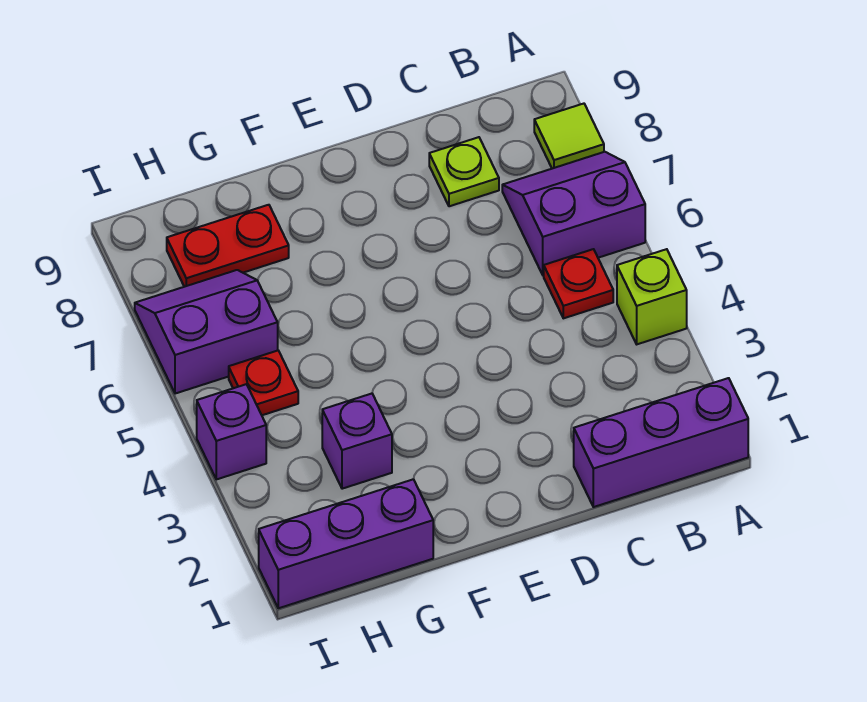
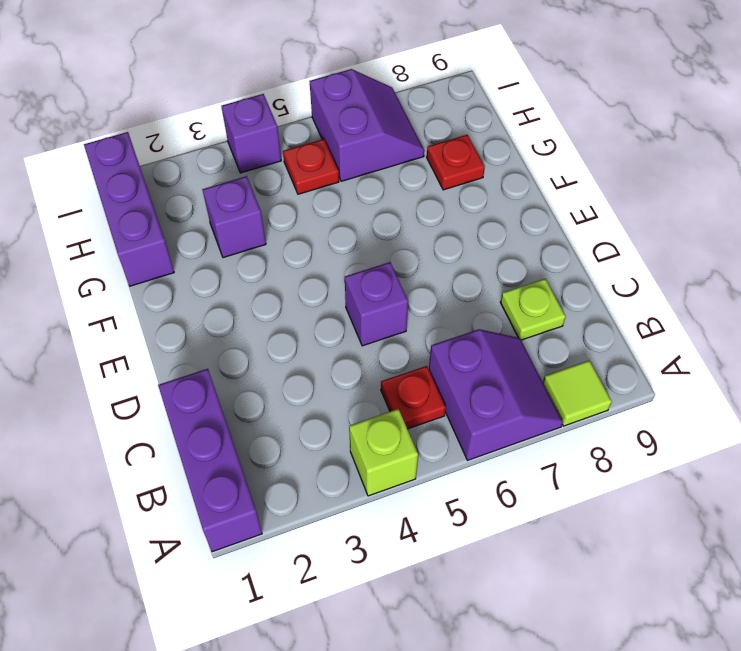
none -> purple brick D5 level 1
red plate G8:H8 level 1 -> red plate G8 level 1

